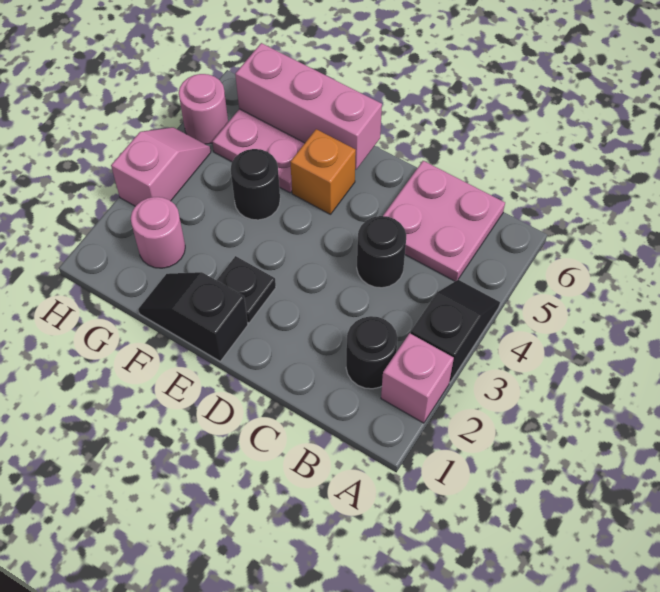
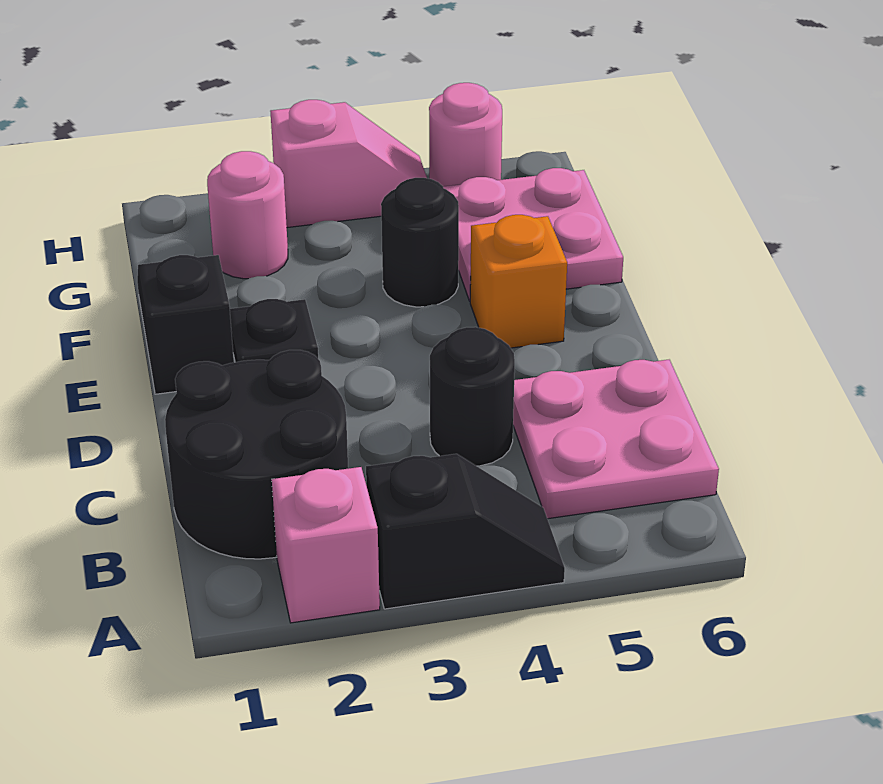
black round brick B2 level 1 -> black round brick B1:C2 level 1
pink brick E6:G6 level 2 -> none

